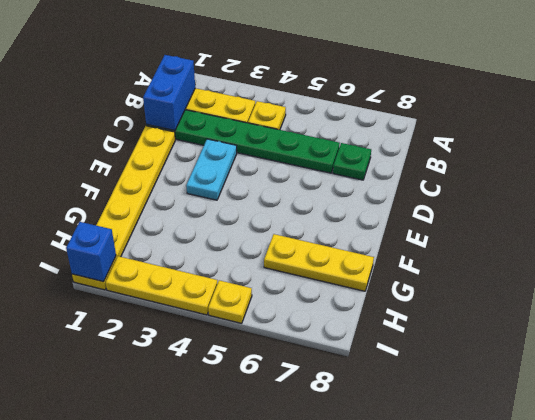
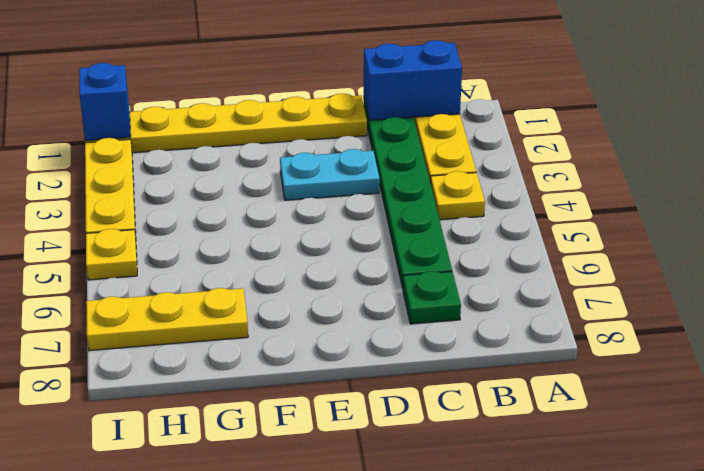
yellow plate G6:G8 level 1 -> yellow plate G7:I7 level 1

